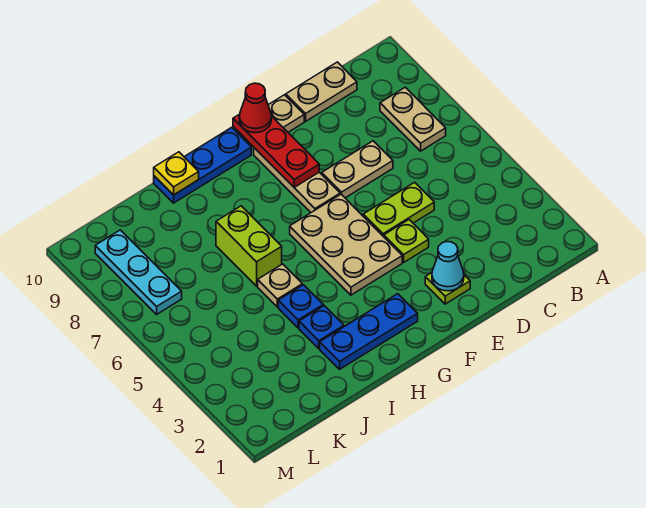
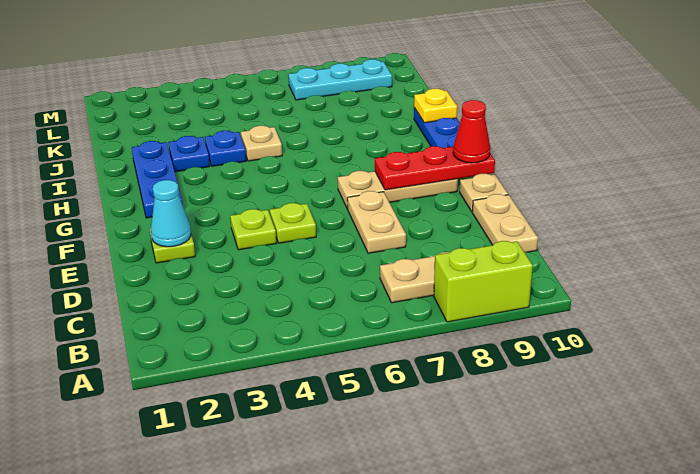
lime plate D5:E5 level 1 -> lime plate E5 level 1
tan plate F4:G6 level 1 -> none
lime brick I6:I7 level 1 -> lime brick A8:A9 level 1

